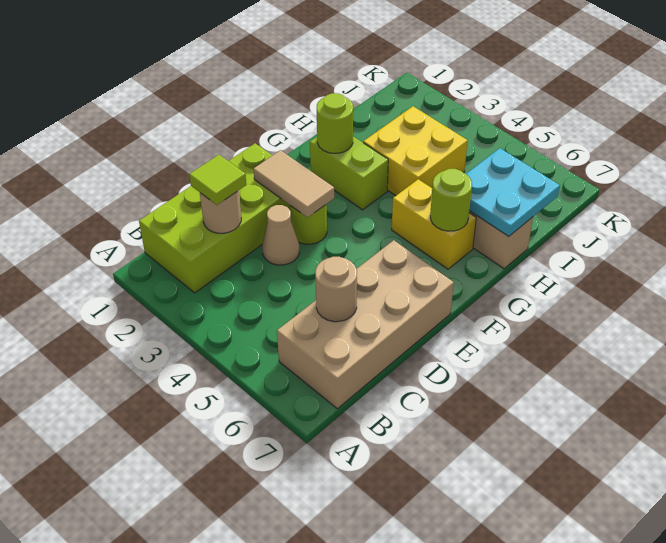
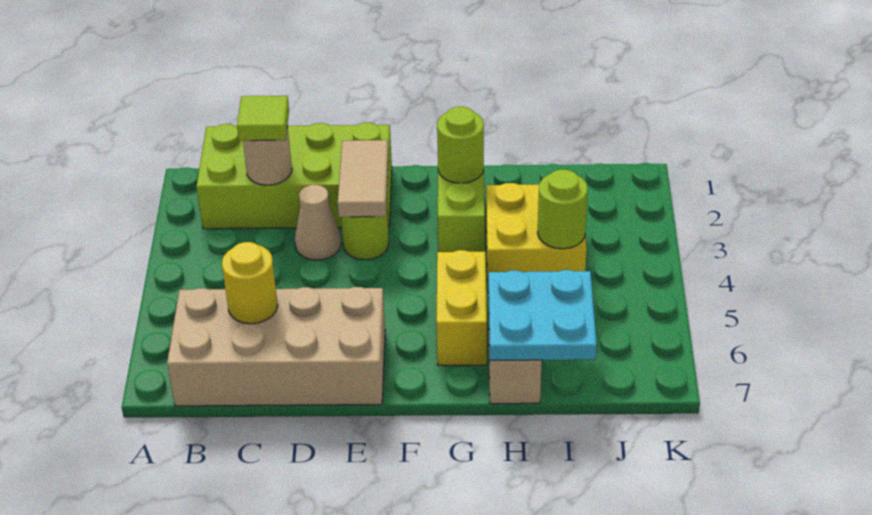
tan round brick C6 level 2 -> yellow round brick C6 level 2
lime round brick G6 level 2 -> lime round brick I4 level 2

